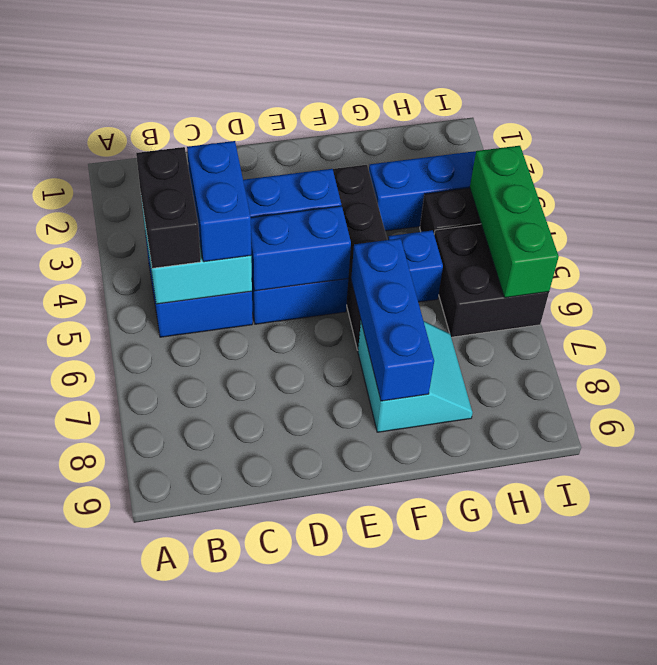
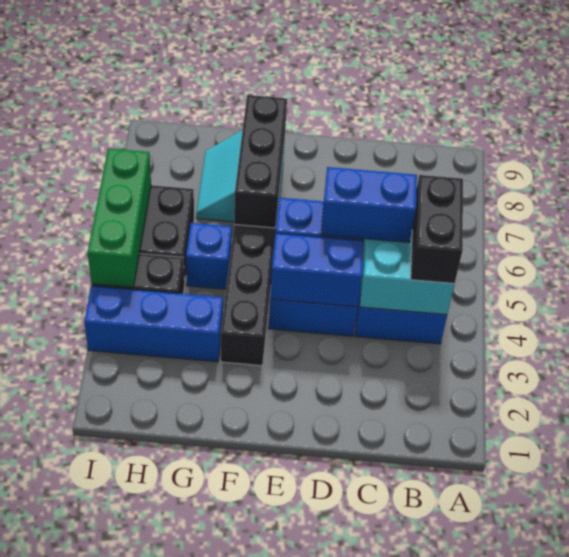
blue brick C4:C5 level 3 -> blue brick C5:D5 level 3
blue brick F6:F8 level 2 -> black brick F6:F8 level 2

